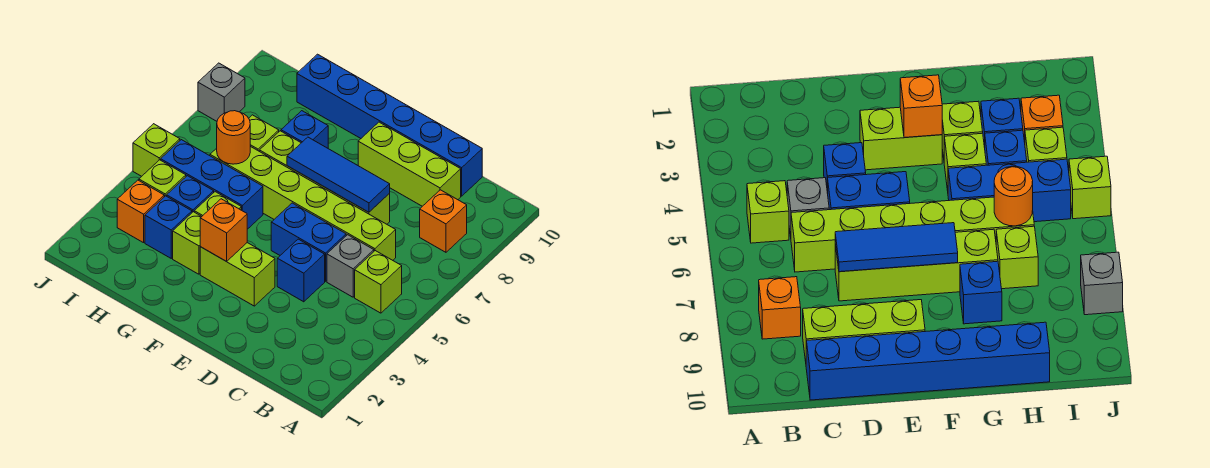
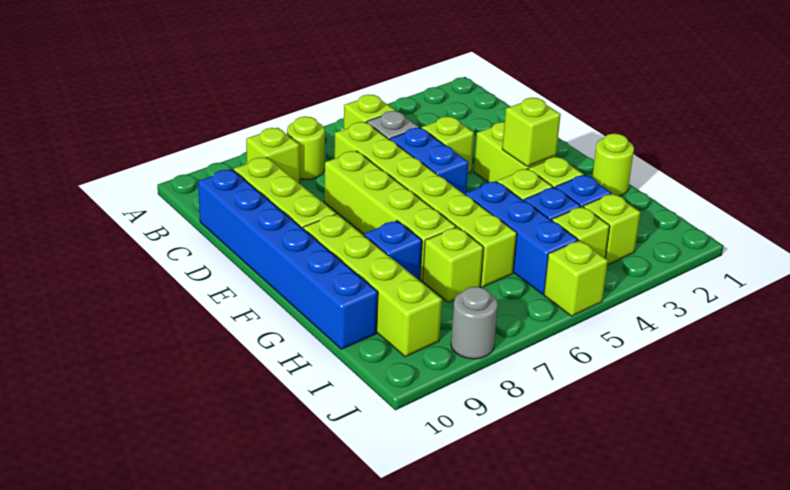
none -> lime round brick B7 level 1
orange brick B8 level 1 -> lime brick B8 level 1
blue brick D4 level 1 -> lime brick D4 level 1
blue tile D7:F7 level 2 -> none
orange brick F3 level 2 -> lime brick F3 level 2
none -> lime brick F9:I9 level 1
none -> lime round brick G1 level 1
orange round brick H6 level 2 -> none
orange brick I3 level 1 -> lime brick I3 level 1
grey brick J8 level 1 -> grey round brick J8 level 1

